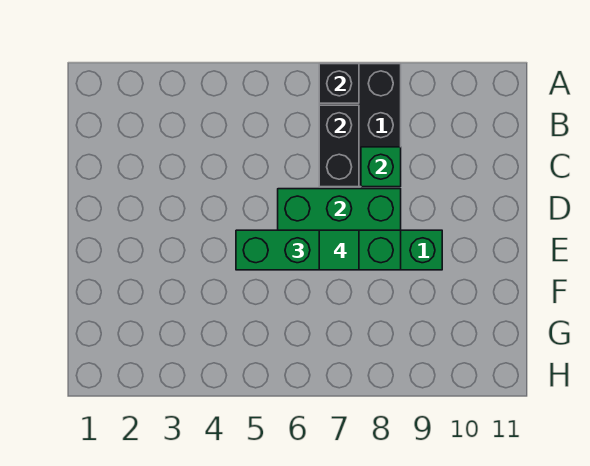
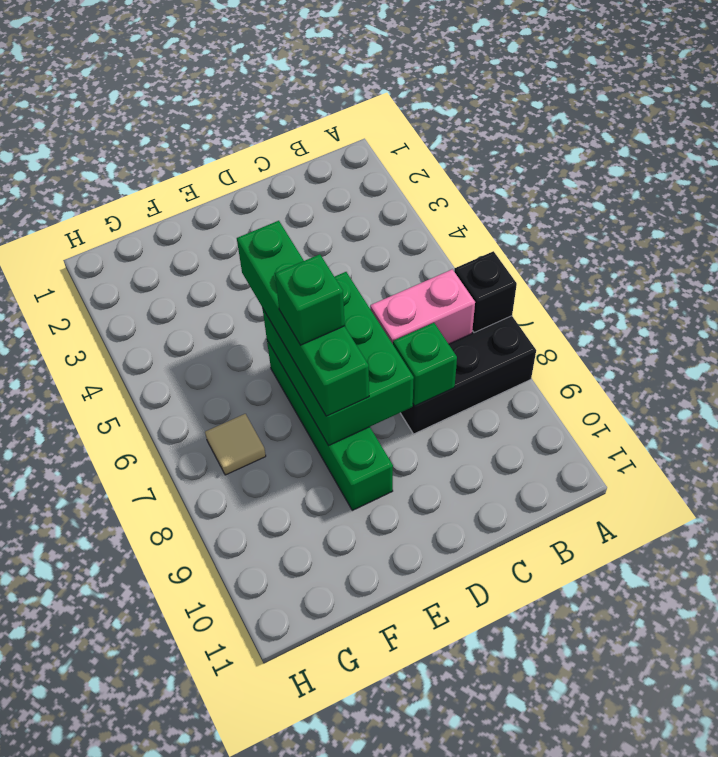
black brick B7:C7 level 2 -> pink brick B7:C7 level 2
green tile E7 level 4 -> green brick E7 level 4
none -> tan tile G7 level 1

